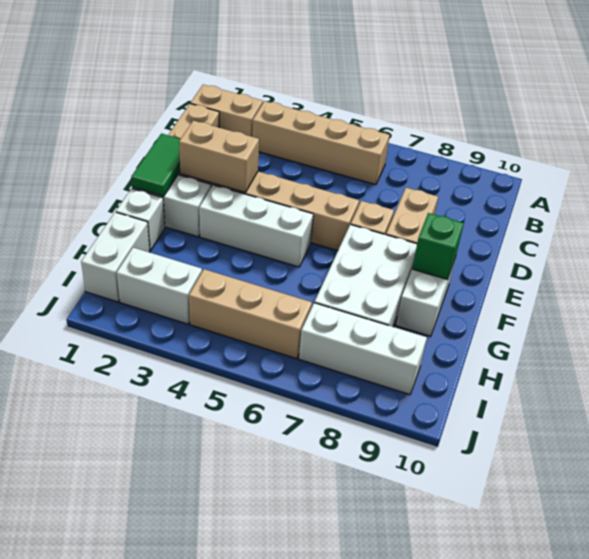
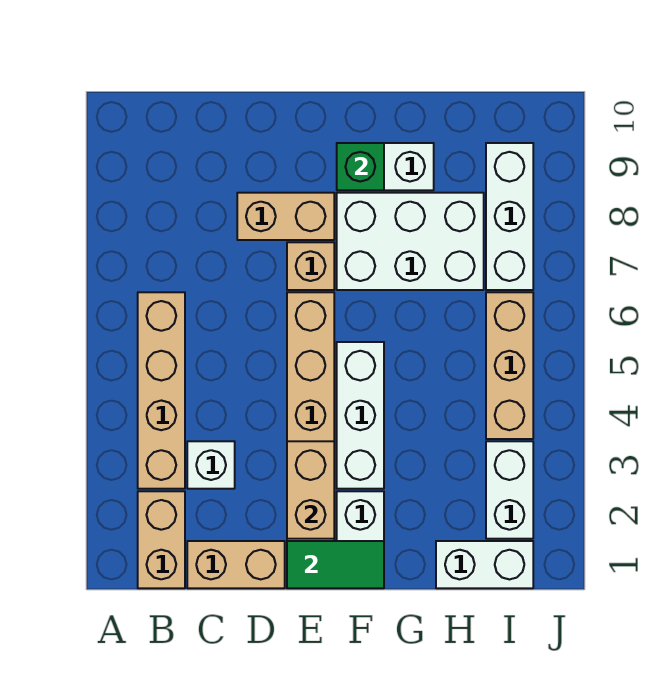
white brick G1 level 1 -> white brick C3 level 1

